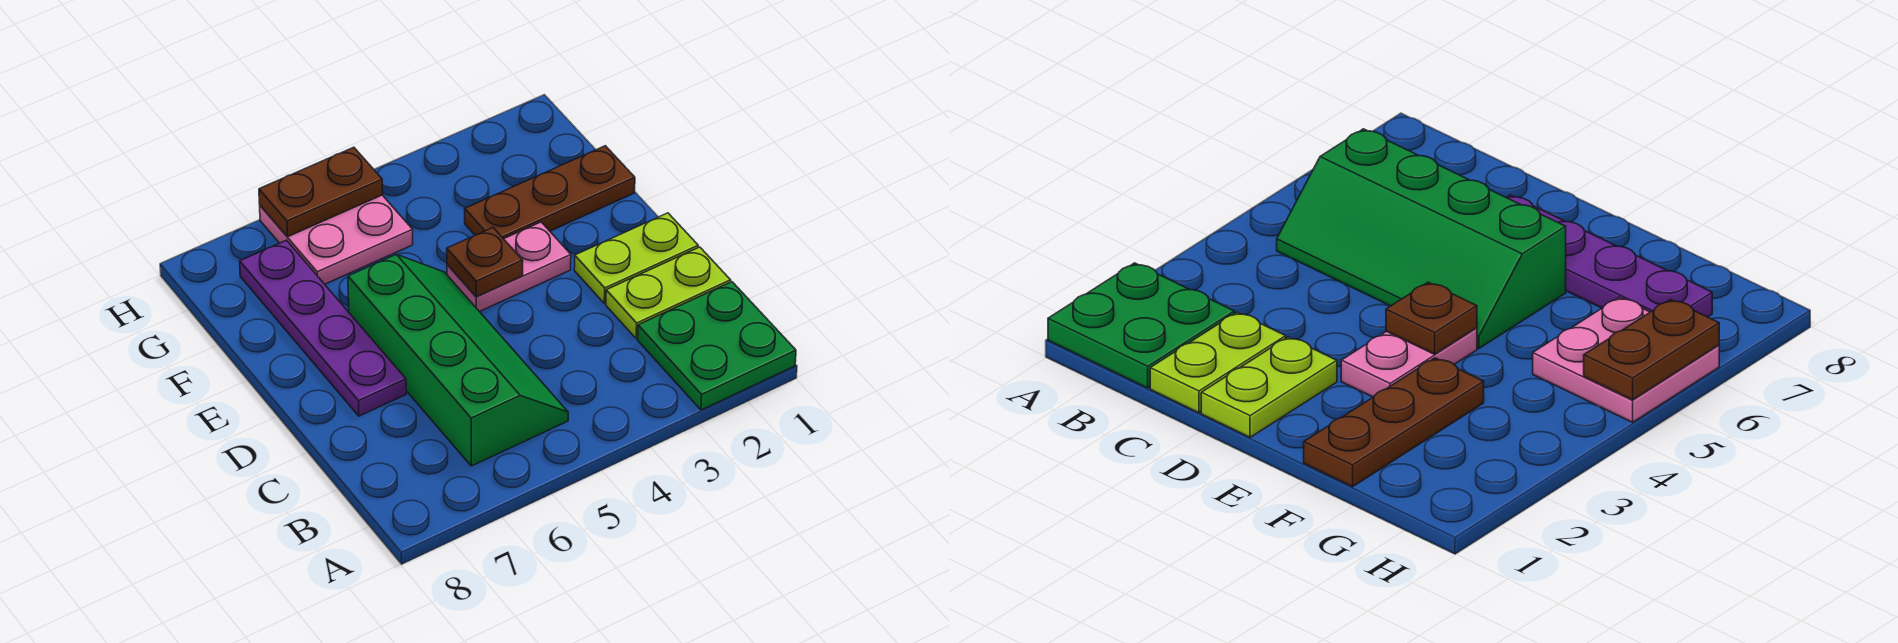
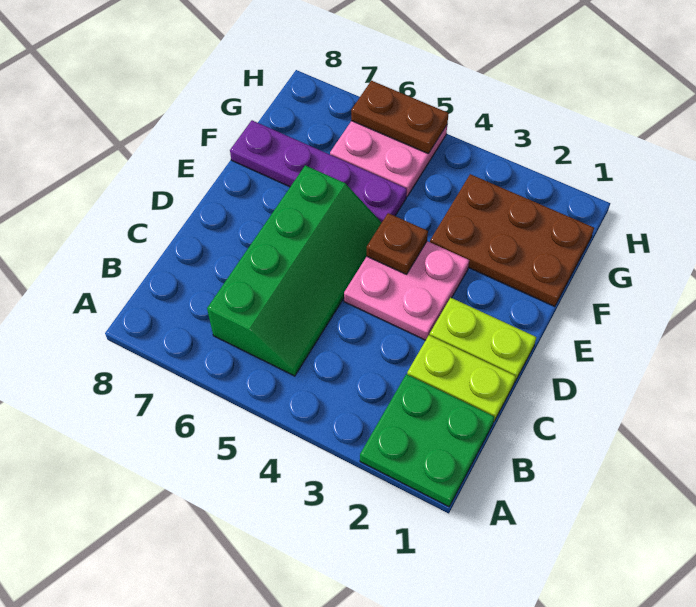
purple plate D7:G7 level 1 -> purple plate F5:F8 level 1
pink plate E3:E4 level 1 -> pink plate D3:E4 level 1
brown plate F1:F3 level 1 -> brown plate F1:G3 level 1

